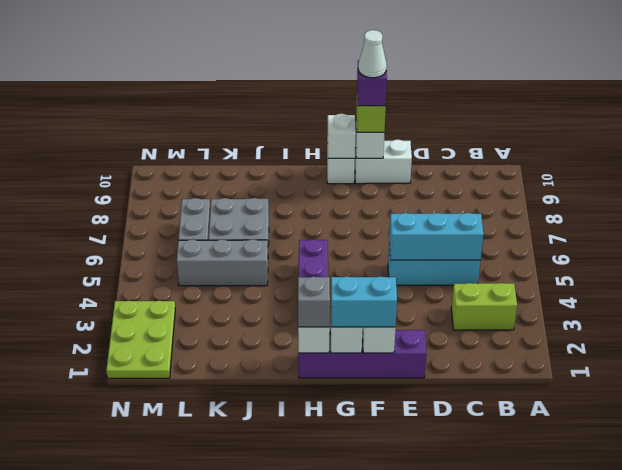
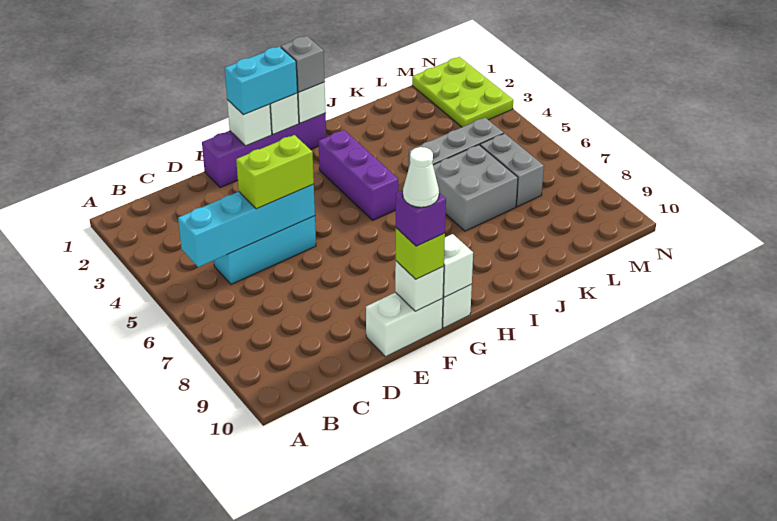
lime brick B3:C3 level 1 -> lime brick D5:E5 level 3
cyan brick C5:E5 level 2 -> cyan brick B5:E5 level 2

